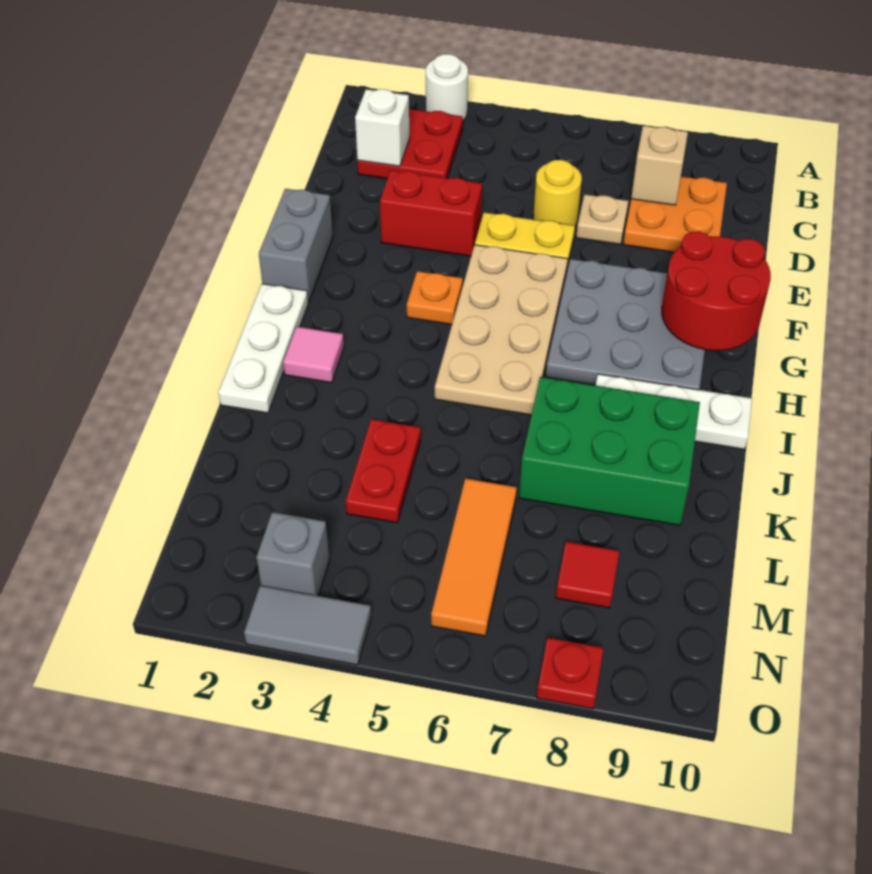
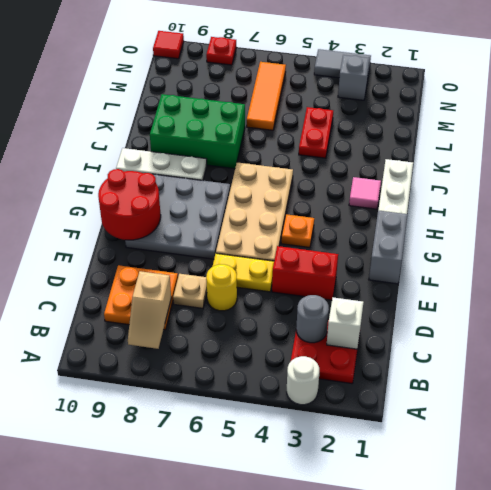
none -> grey round brick C3 level 2
red tile M8 level 1 -> red tile O10 level 1

